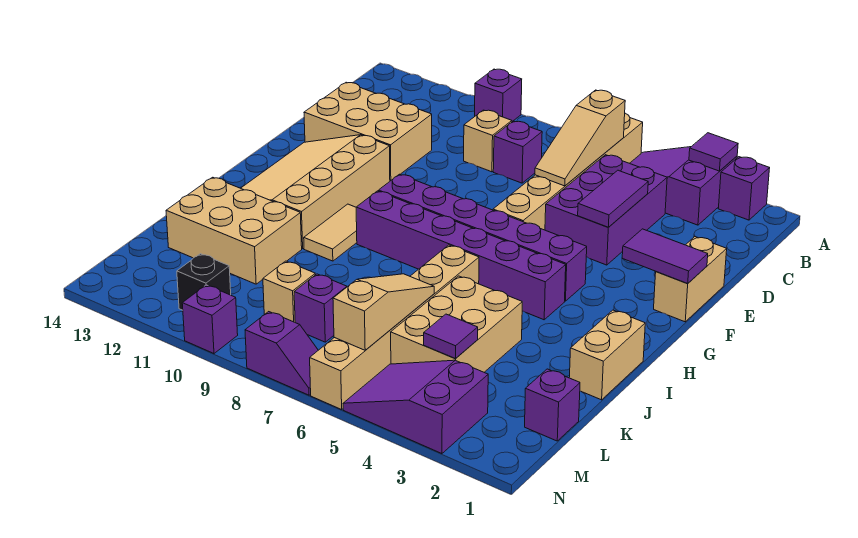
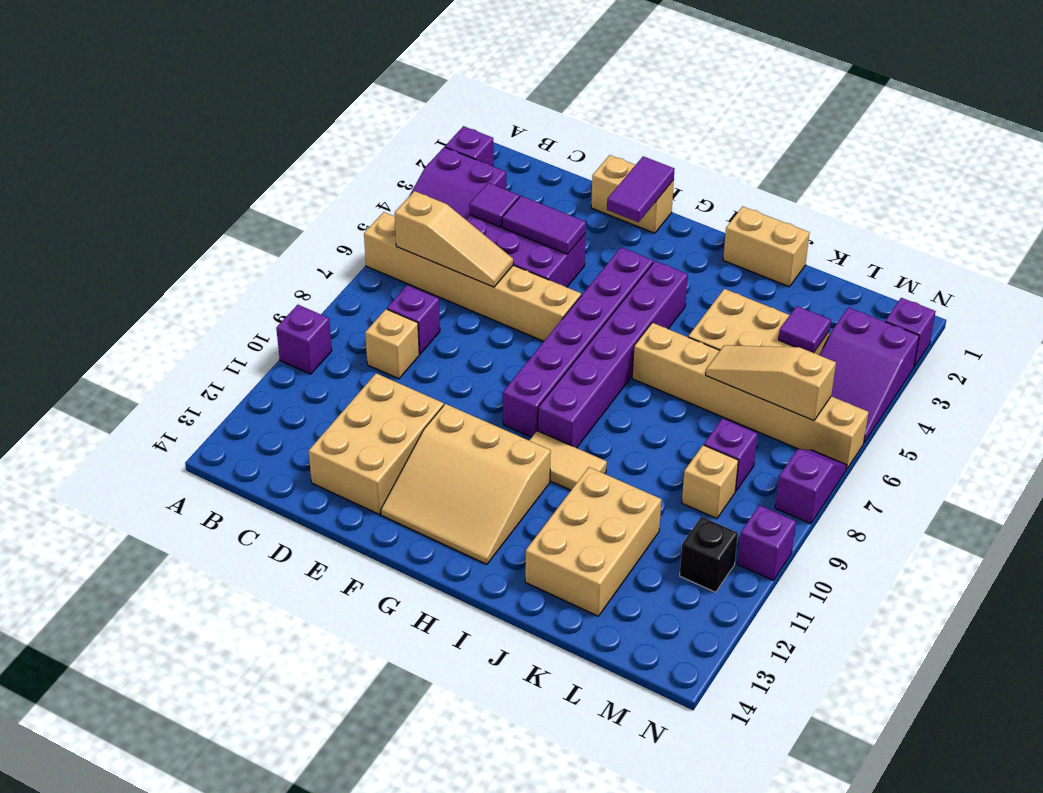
purple tile A3 level 2 -> purple tile C4 level 2
tan slope F11:I13 level 1 top 11 -> tan slope F11:H13 level 1 top 11
purple brick L1 level 1 -> purple brick N2 level 1

